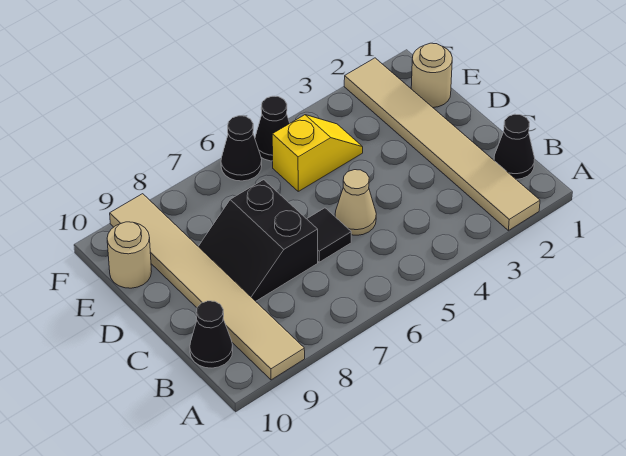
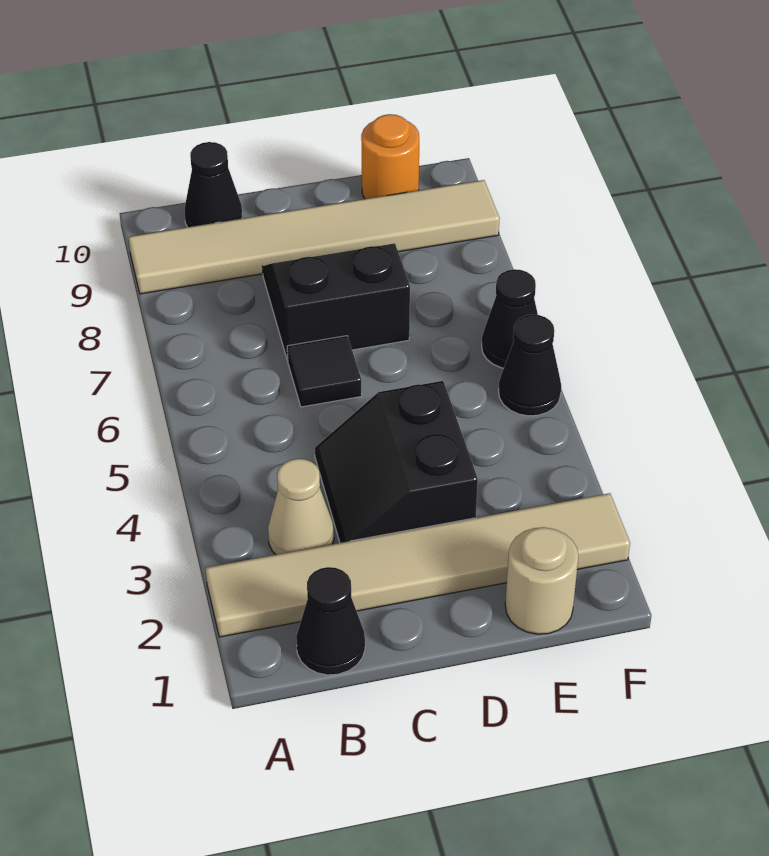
none -> black slope C3:D4 level 1 top D
tan cone C5 level 1 -> tan cone B3 level 1
yellow slope E4:E5 level 1 top 5 -> none
tan round brick E10 level 1 -> orange round brick E10 level 1

